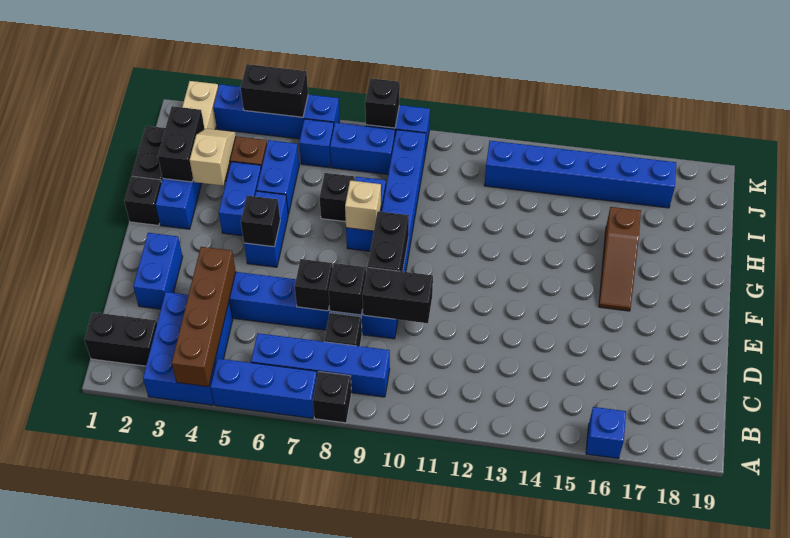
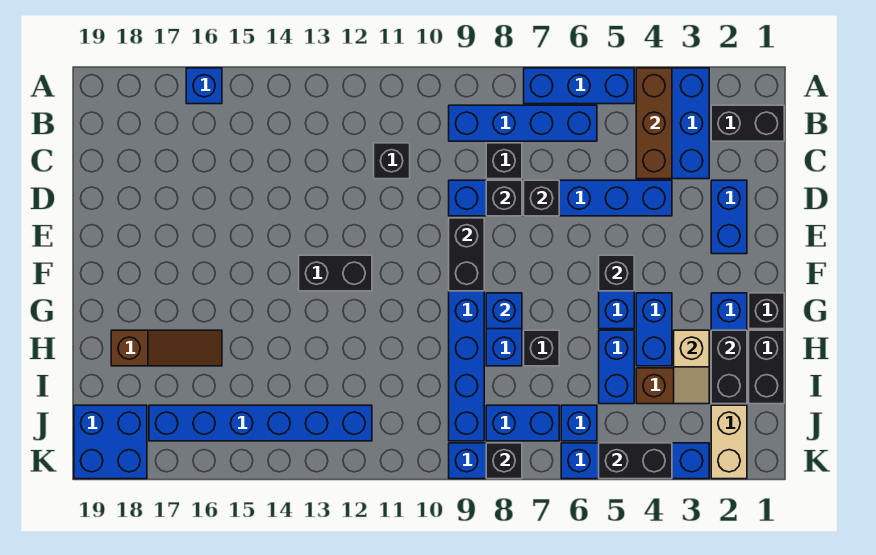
brown brick A4:D4 level 2 -> brown brick A4:C4 level 2
black brick A8 level 1 -> black brick C11 level 1
black brick D9:D10 level 2 -> black brick F12:F13 level 1
brown slope F16:H16 level 1 top H -> brown slope H16:H18 level 1 top 18
tan brick G8 level 2 -> blue brick G8 level 2
none -> blue brick J18:K19 level 1

